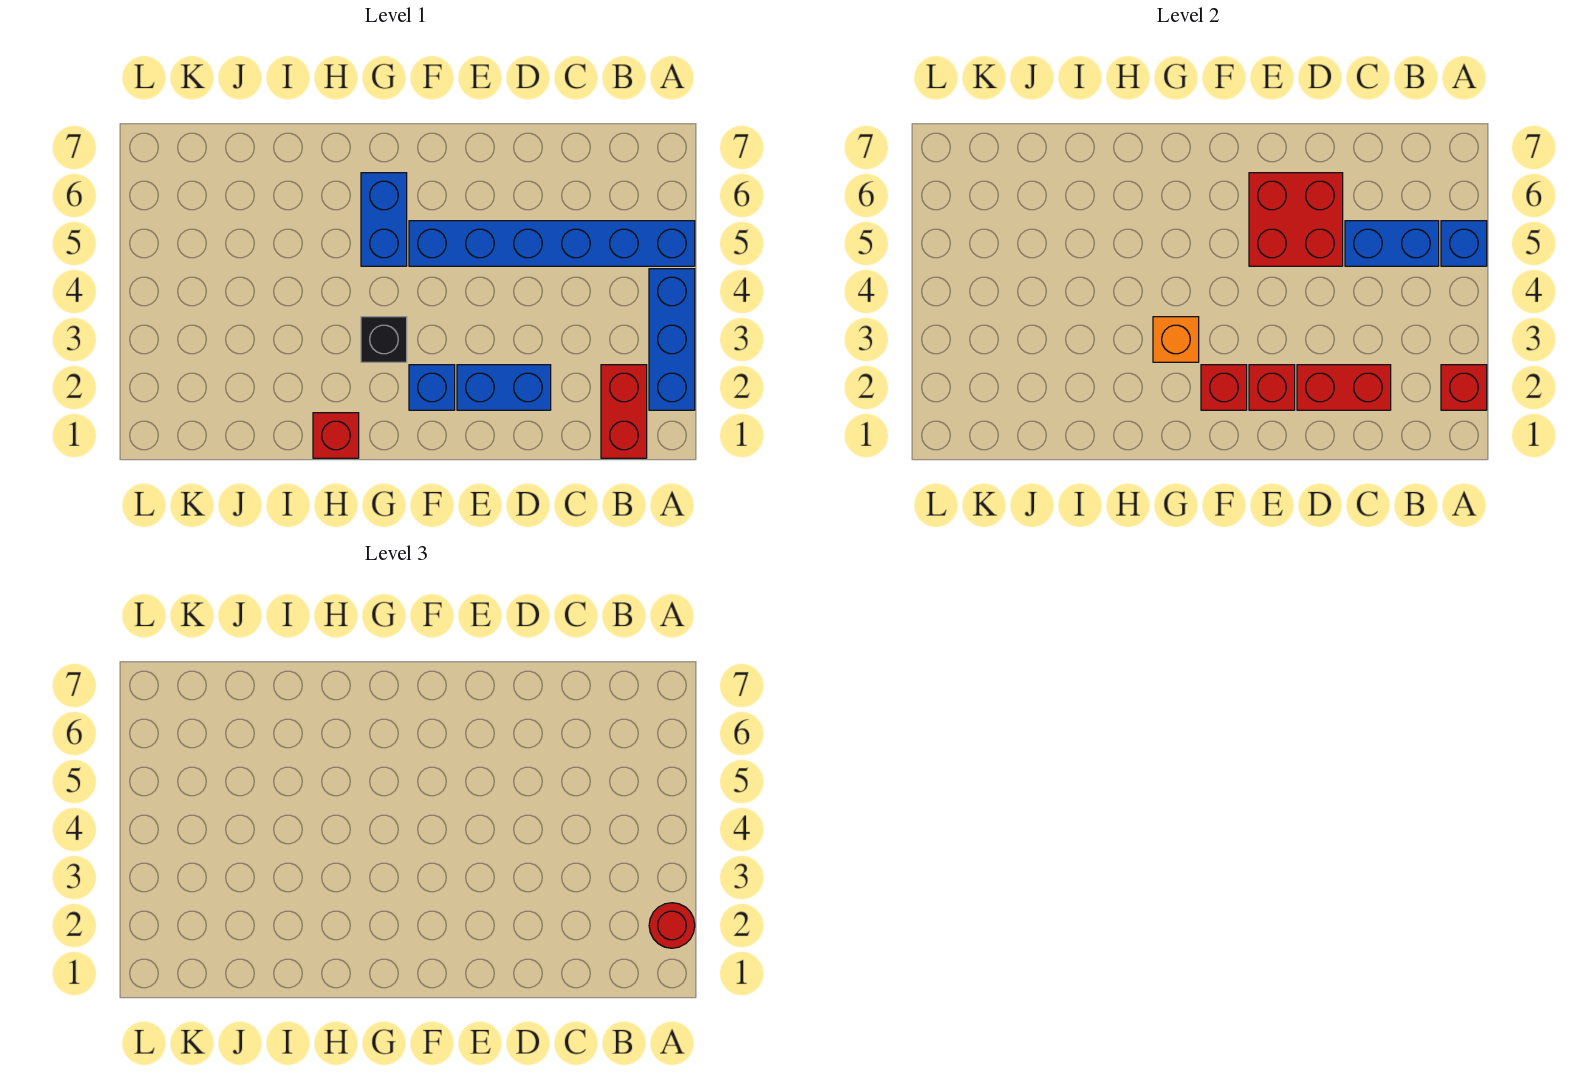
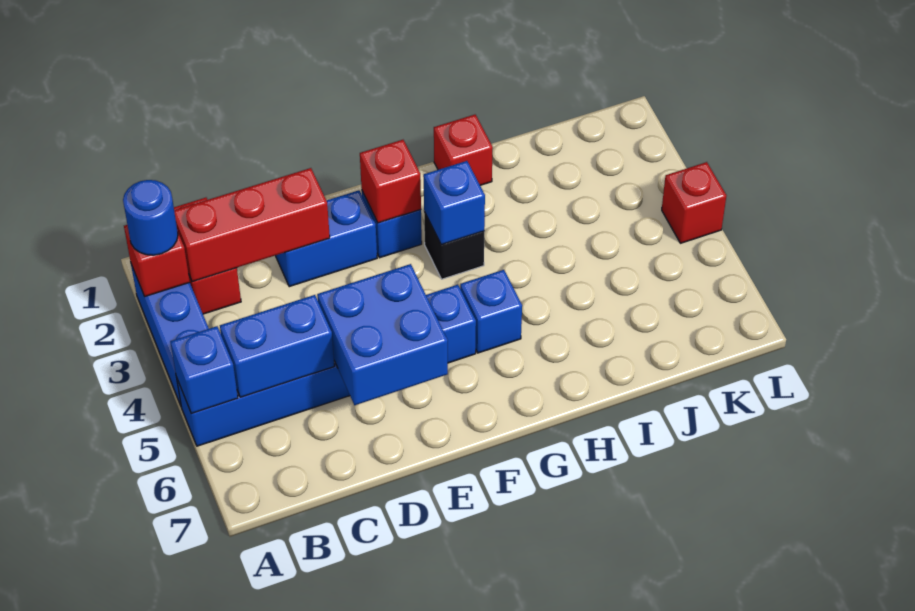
red round brick A2 level 3 -> blue round brick A2 level 3
red brick C2:D2 level 2 -> red brick B2:D2 level 2
red brick D5:E6 level 2 -> blue brick D5:E6 level 2
red brick E2 level 2 -> red brick L4 level 1
orange brick G3 level 2 -> blue brick G3 level 2
blue brick G5:G6 level 1 -> blue brick G5 level 1

